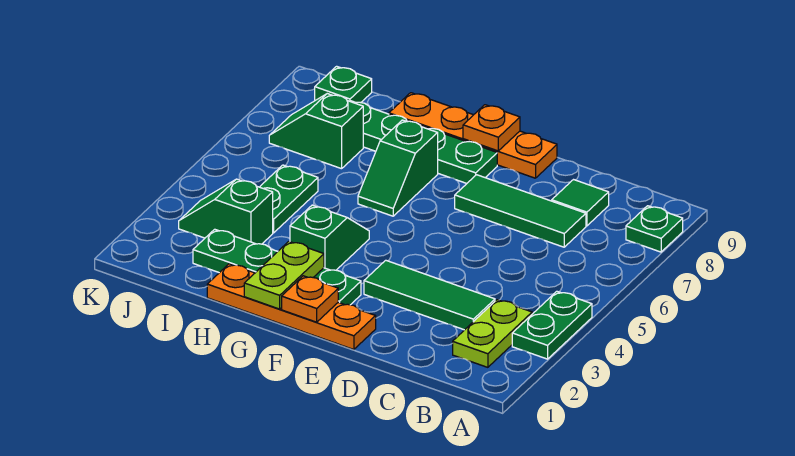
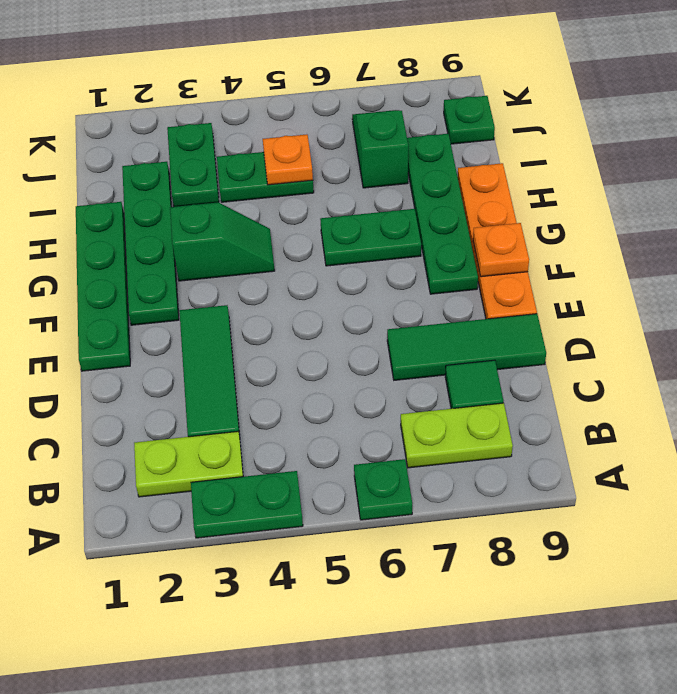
green plate A8 level 1 -> green plate A6 level 1
green tile C7:E7 level 1 -> green tile D7:D9 level 1
orange plate E1:H1 level 1 -> green plate E1:H1 level 1
orange plate F1 level 2 -> orange plate I5 level 2
lime plate G1:G2 level 2 -> lime plate B7:B8 level 1
green slope G6:G7 level 1 top 7 -> green plate G6:G7 level 1
green slope I3:J3 level 1 top I -> green plate I3:J3 level 1

